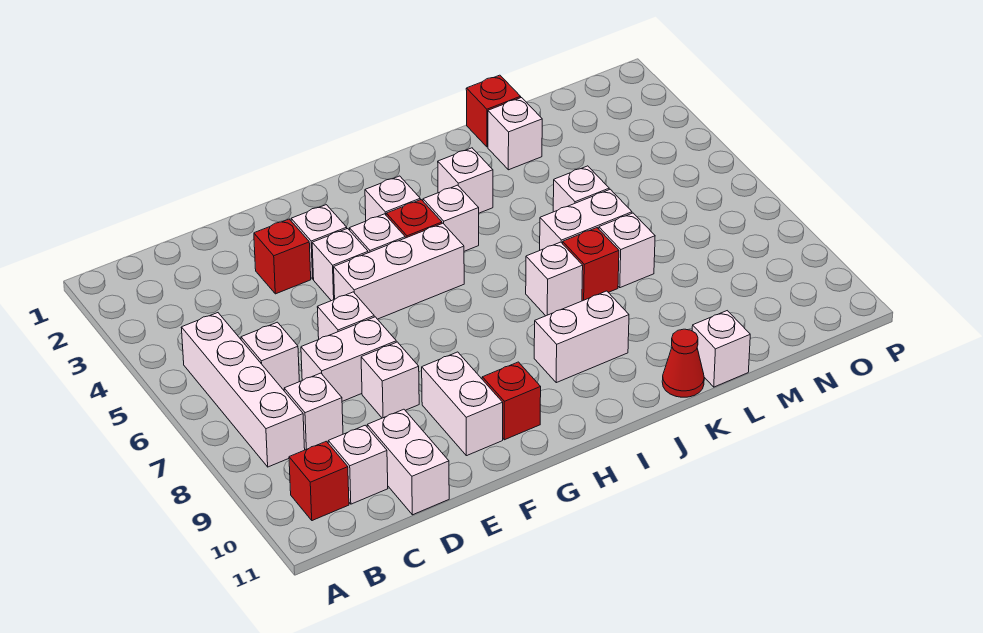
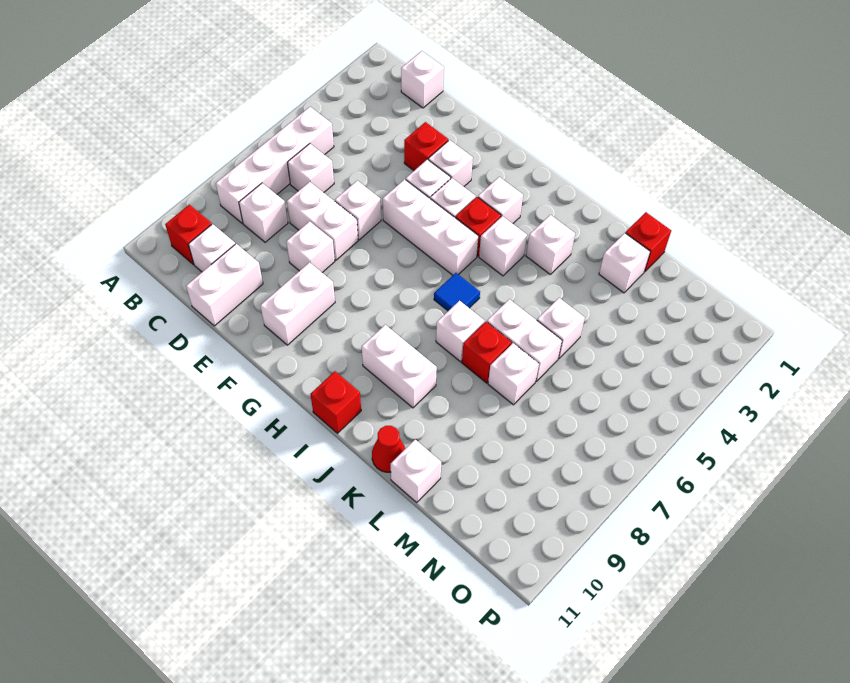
none -> white brick C1 level 1
red brick G10 level 1 -> red brick I11 level 1
none -> blue tile I6 level 1

